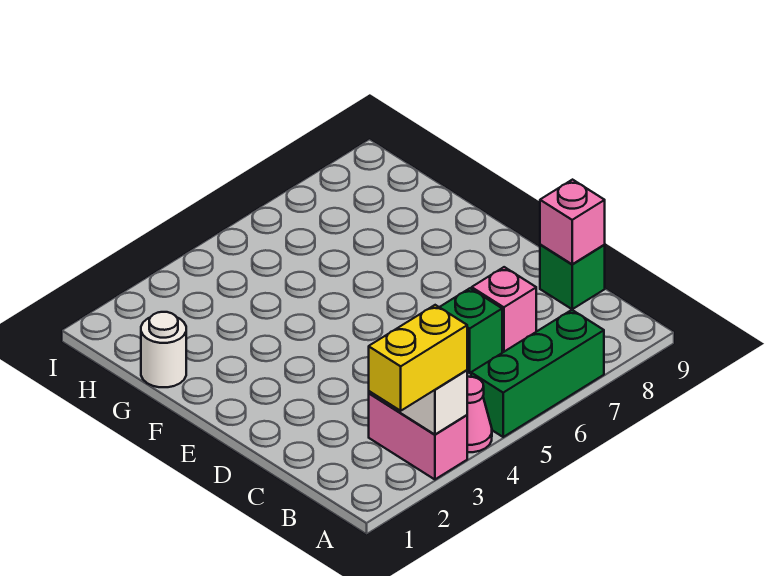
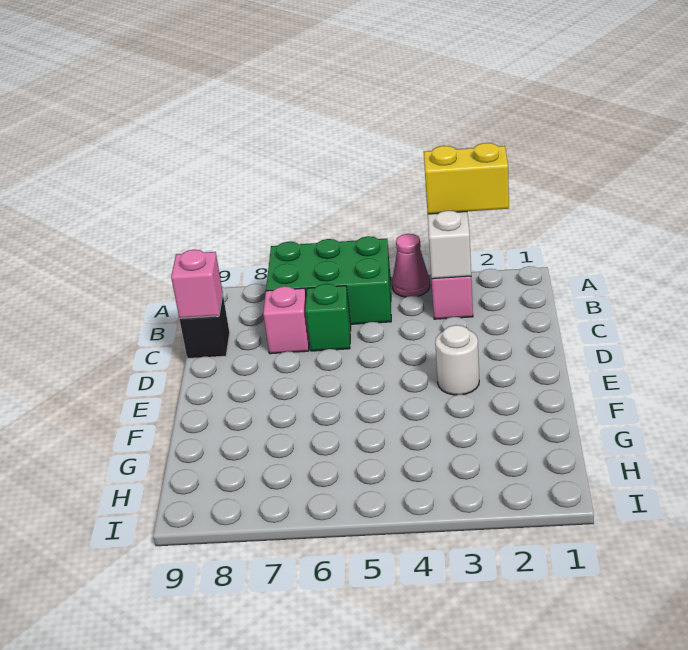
green brick A5:A7 level 1 -> green brick A5:B7 level 1
green brick C9 level 1 -> black brick C9 level 1
white round brick G1 level 1 -> white round brick E3 level 1

